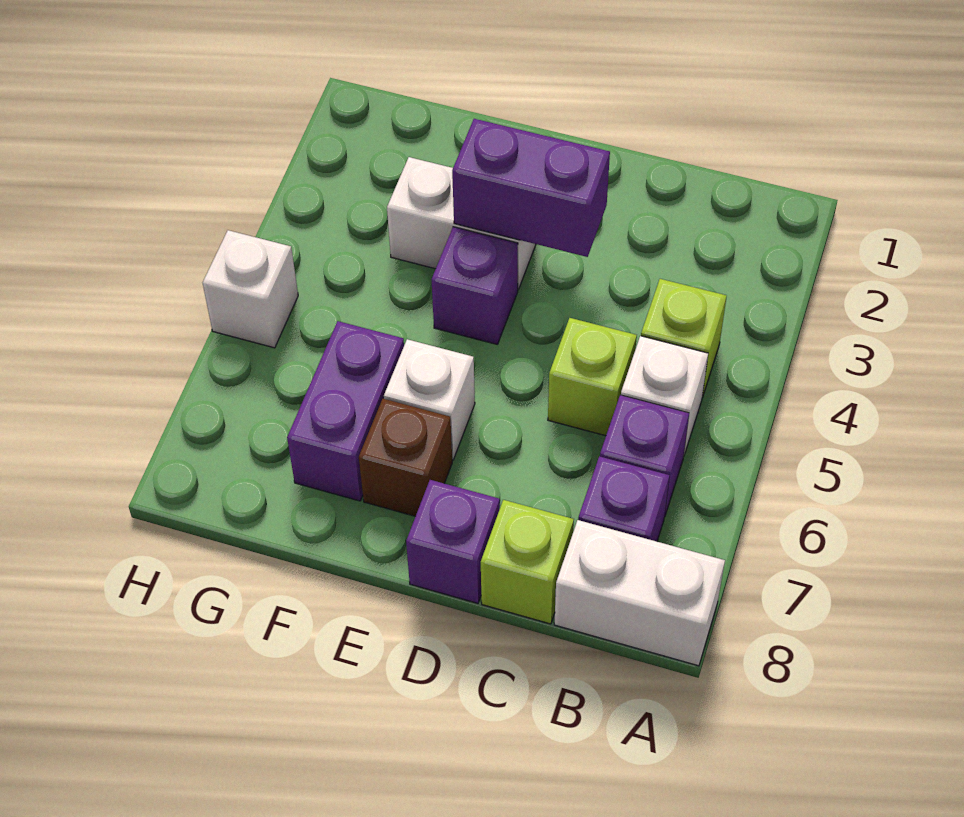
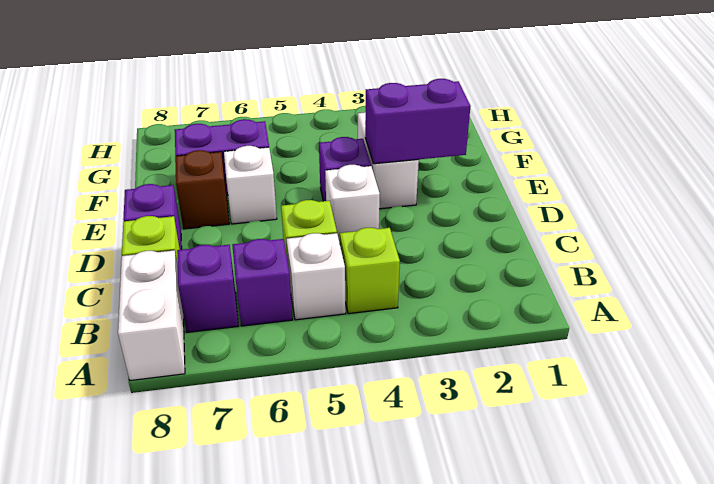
purple brick D3:E3 level 2 -> purple brick E2:E3 level 2
white brick H5 level 1 -> white brick D4 level 1

